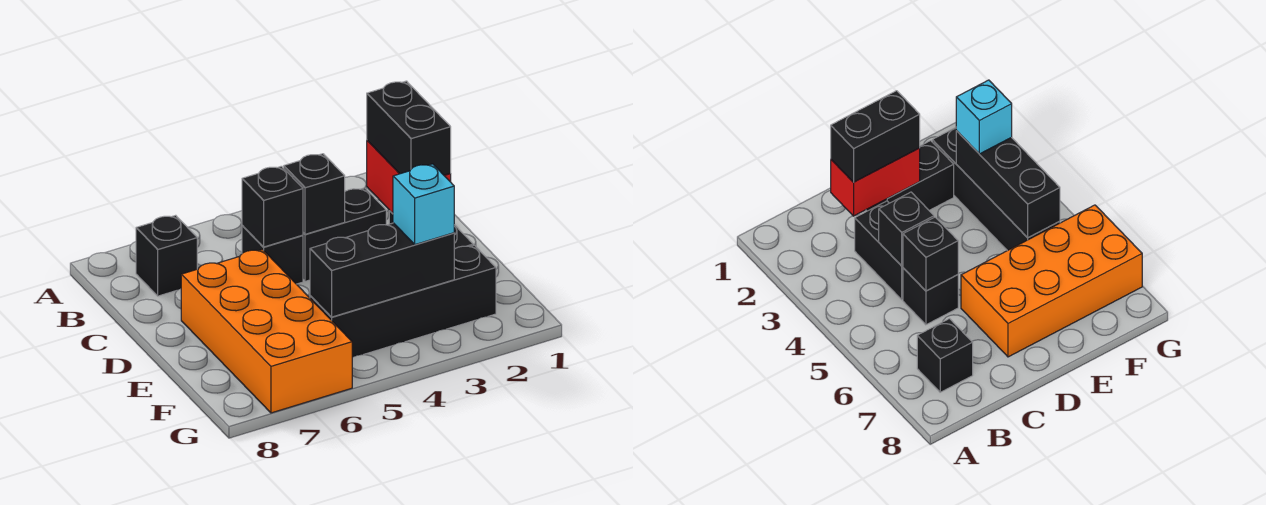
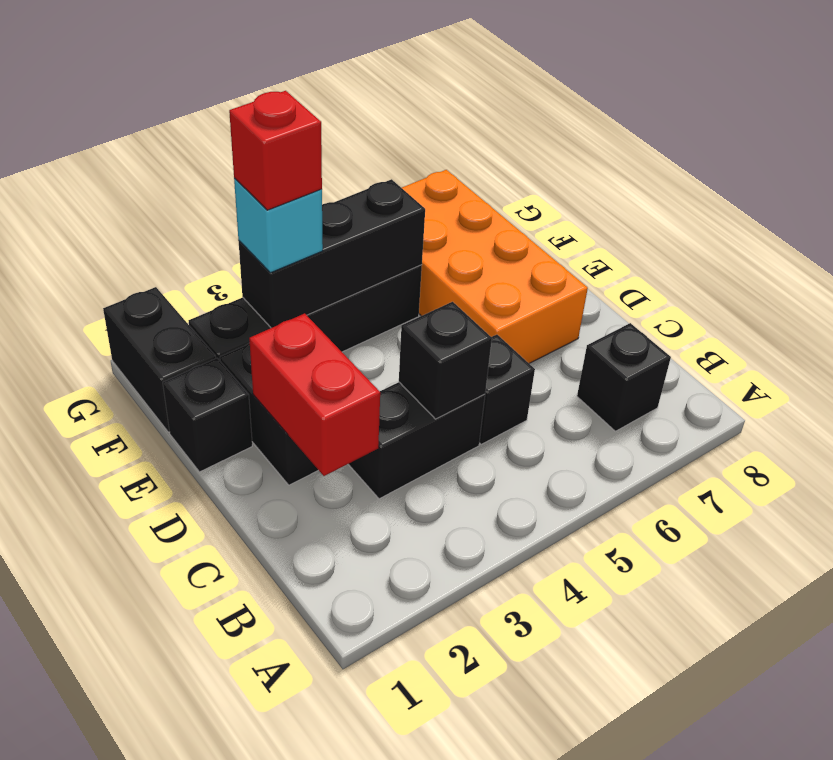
black brick C2:D2 level 3 -> black brick F1:G1 level 1
black brick C5 level 2 -> black brick E1 level 1
none -> red brick F3 level 4

